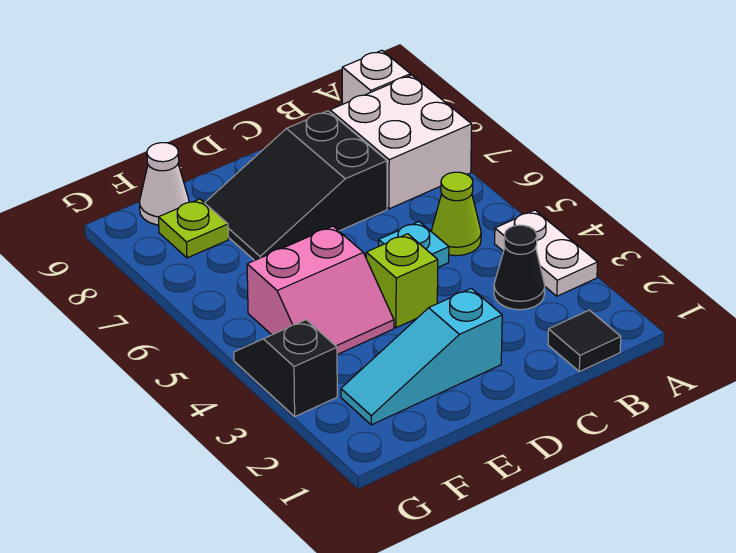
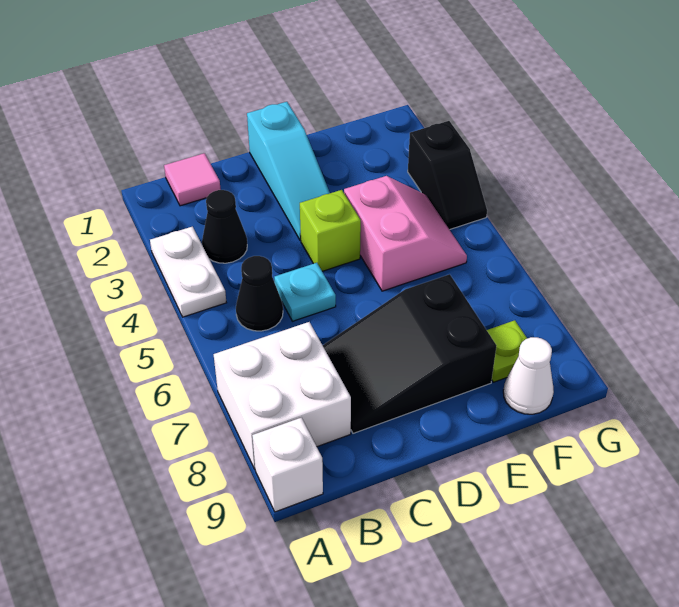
black tile B1 level 1 -> pink tile B1 level 1
lime cone B5 level 1 -> black cone B5 level 1
black slope C7:E8 level 1 top C -> black slope C7:E8 level 1 top E
cyan slope D2:F2 level 1 top D -> cyan slope D1:D3 level 1 top 1
pink slope E4:F5 level 1 top 5 -> pink slope E4:F5 level 1 top E

